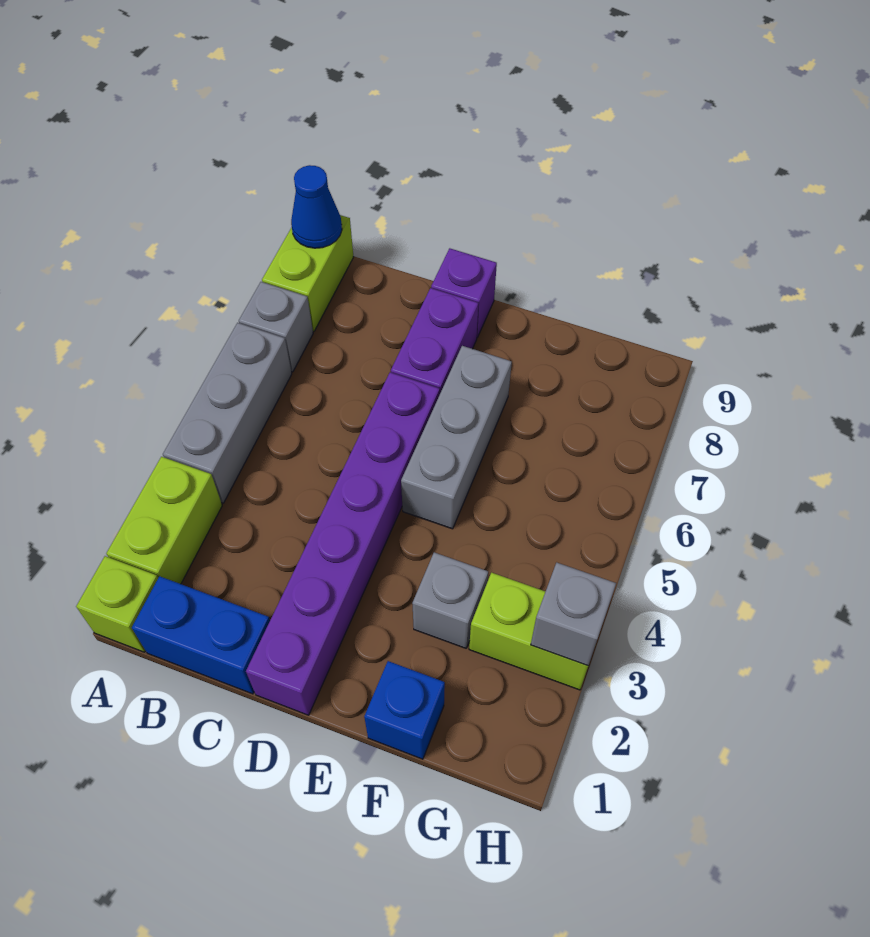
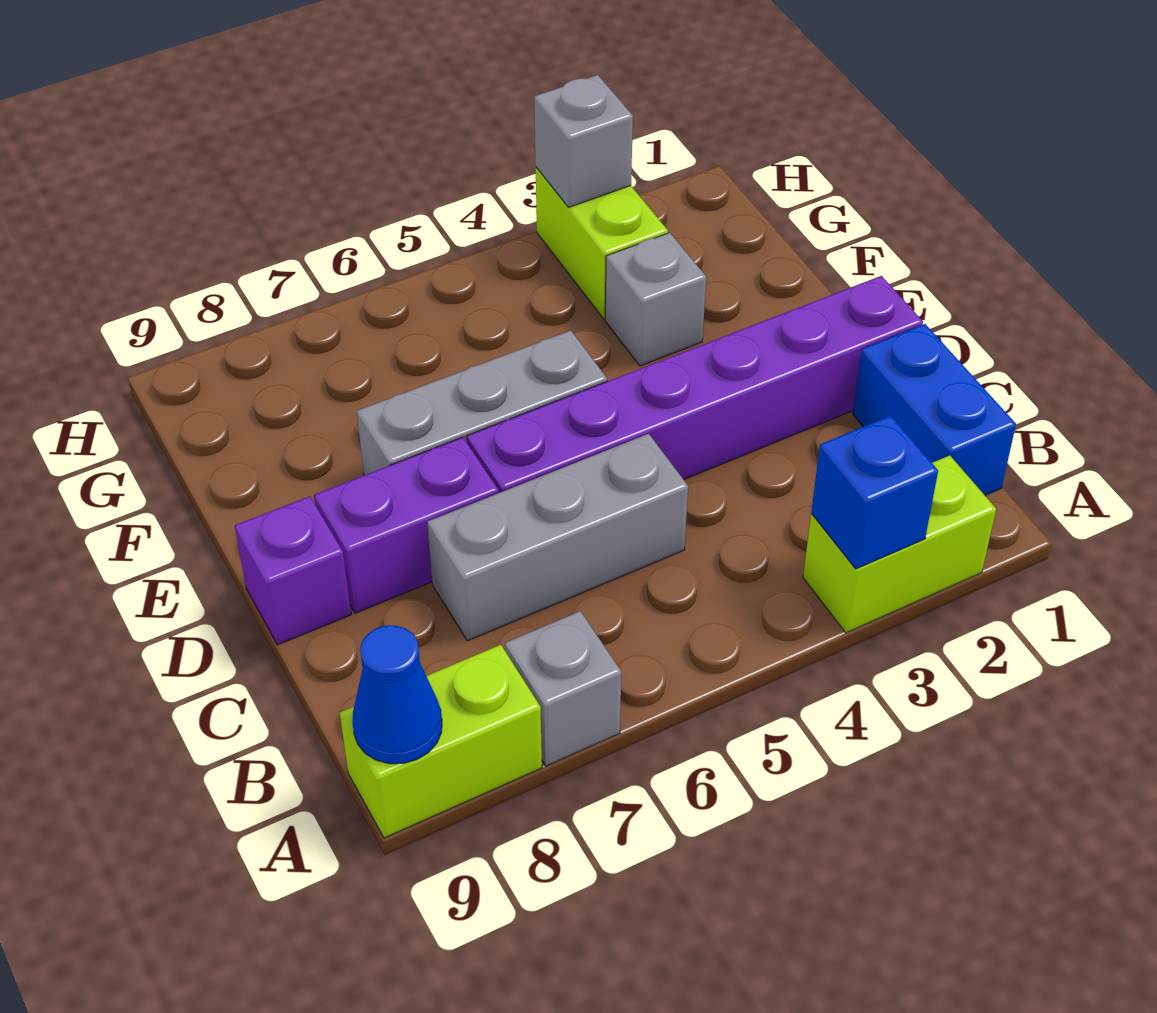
lime brick A1 level 1 -> none
grey brick A4:A6 level 1 -> grey brick C5:C7 level 1
blue brick F1 level 1 -> blue brick A3 level 2

